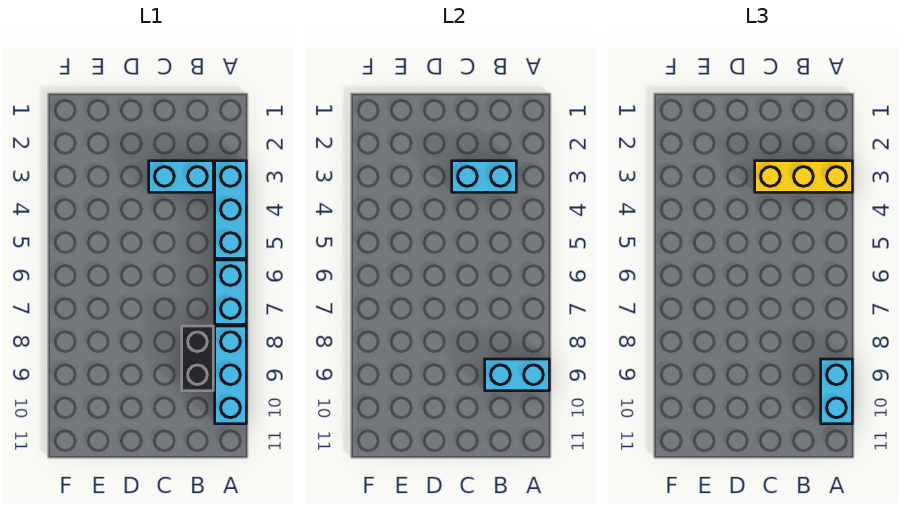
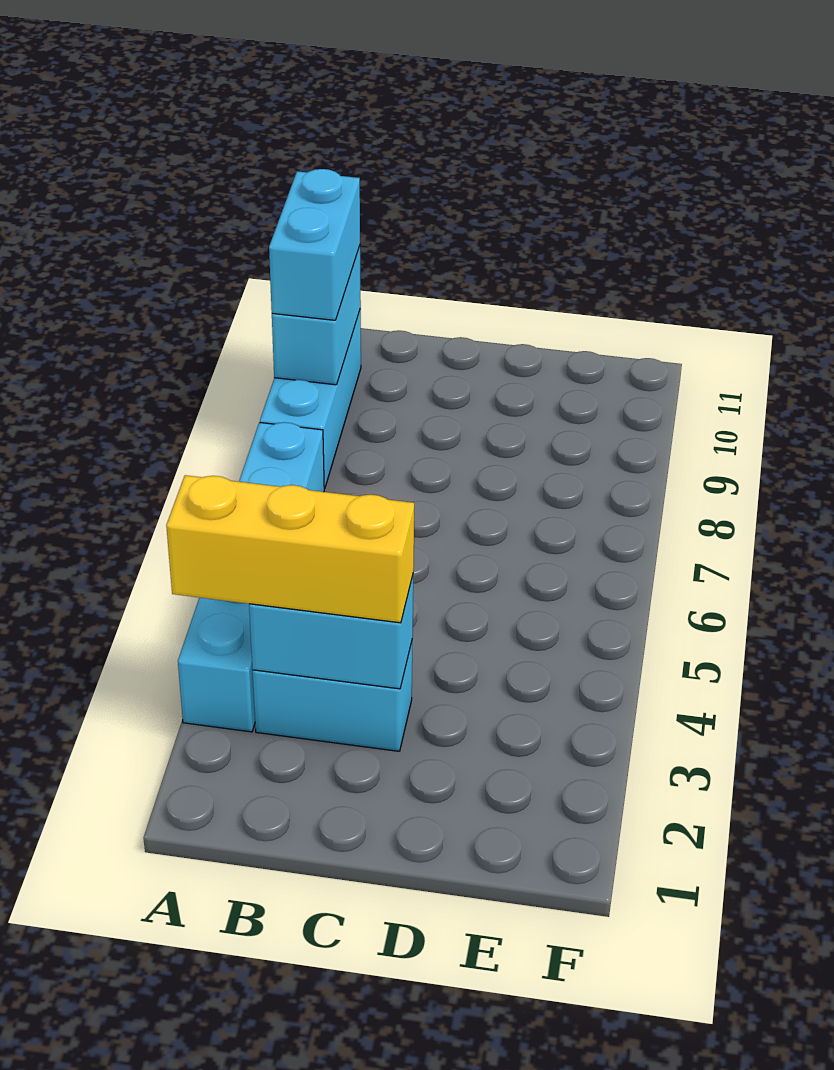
cyan brick A9:B9 level 2 -> cyan brick A9:A10 level 2
black brick B8:B9 level 1 -> none

